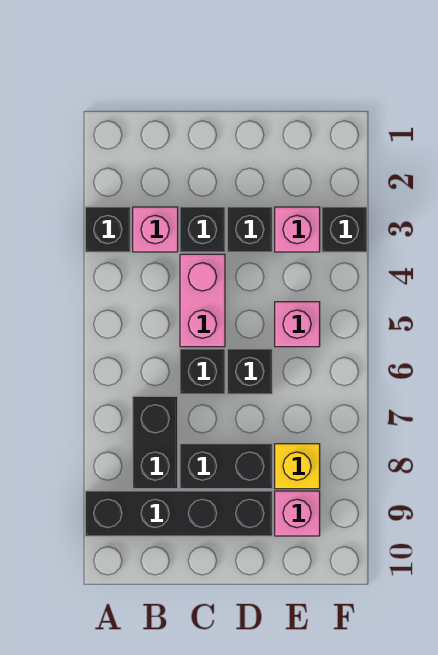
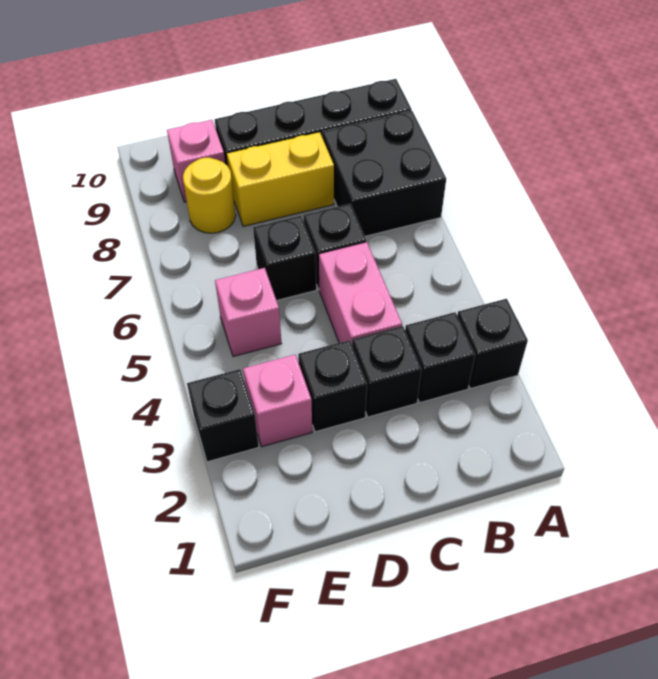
pink brick B3 level 1 -> black brick B3 level 1
black brick B7:B8 level 1 -> black brick A7:B8 level 1
black brick C8:D8 level 1 -> yellow brick C8:D8 level 1
yellow brick E8 level 1 -> yellow round brick E8 level 1

